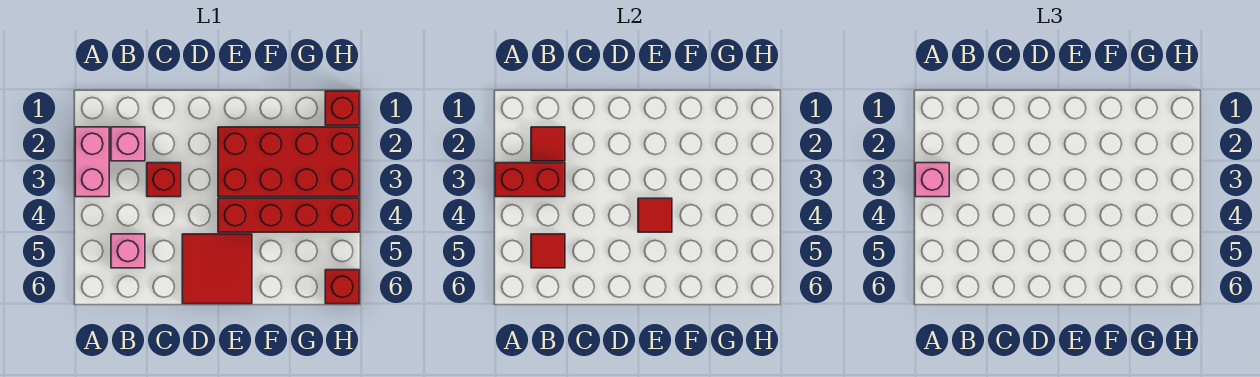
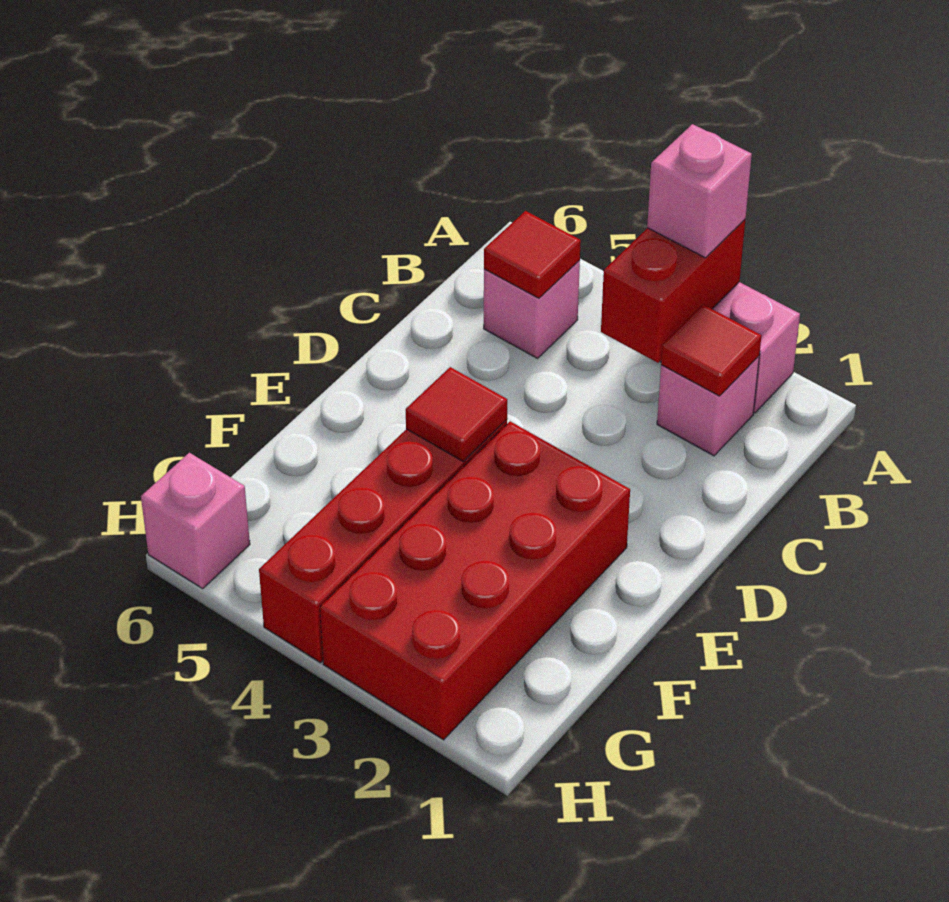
red brick C3 level 1 -> none
red tile D5:E6 level 1 -> none
red brick H1 level 1 -> none
red brick H6 level 1 -> pink brick H6 level 1

